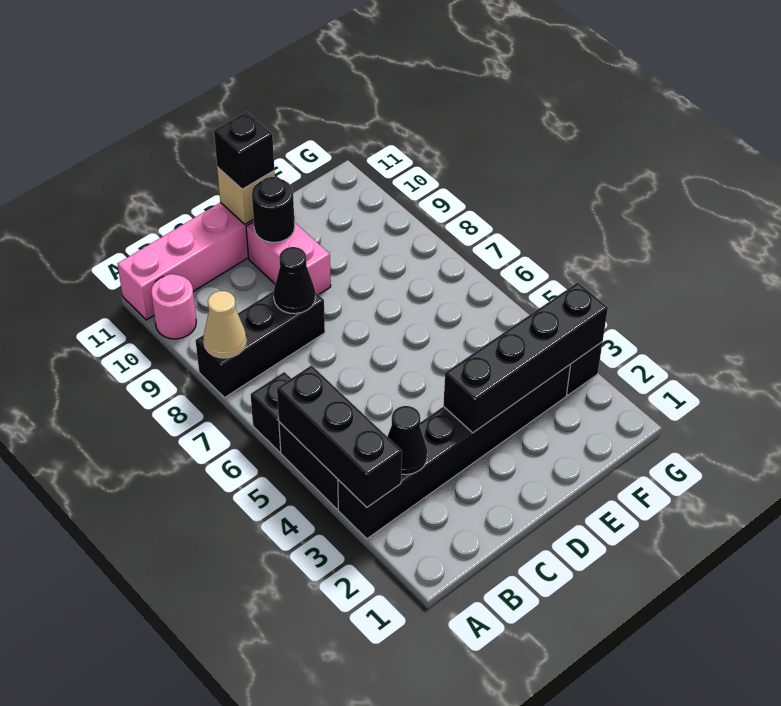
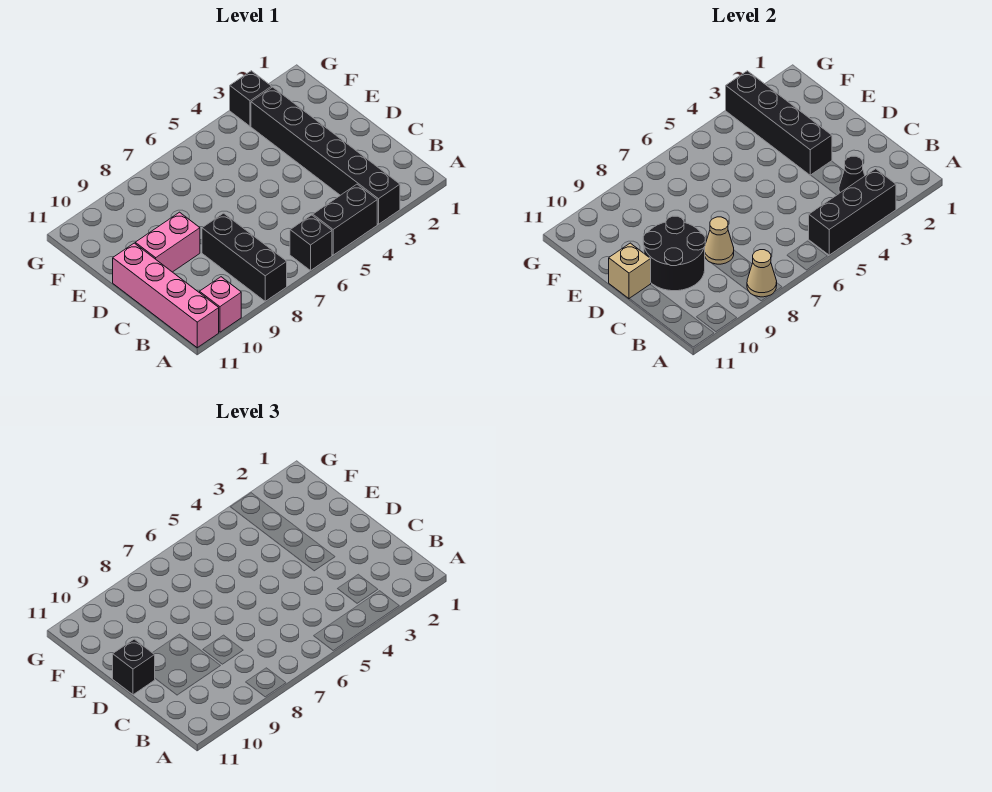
pink round brick A10 level 1 -> pink brick A10 level 1
black cone C8 level 2 -> tan cone C8 level 2
black round brick D10 level 2 -> black round brick C9:D10 level 2

